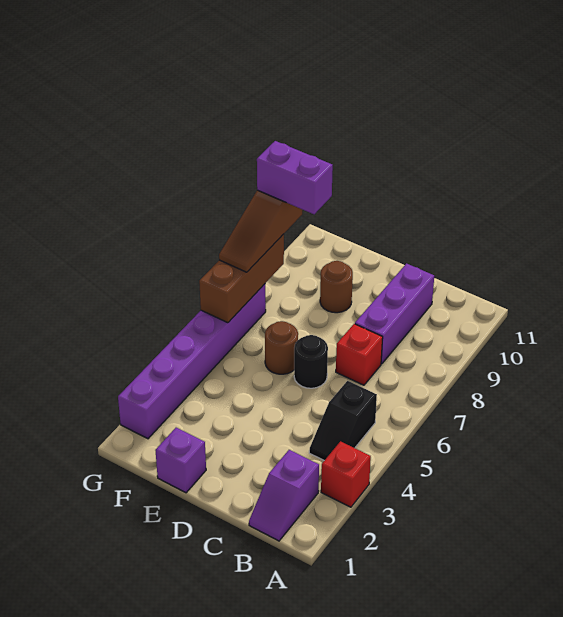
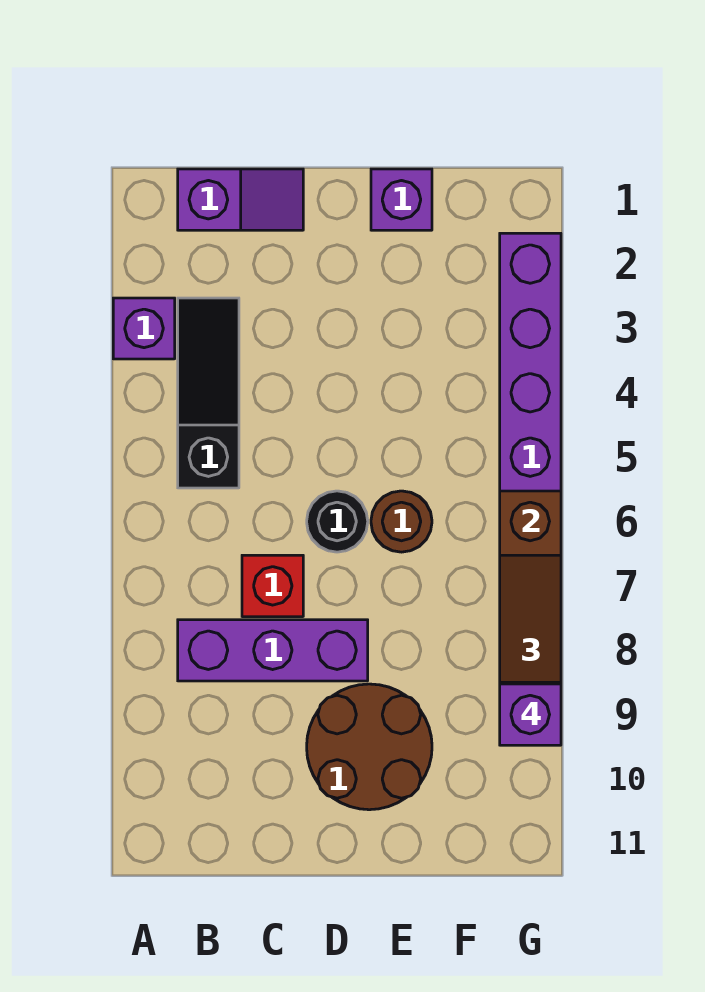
red brick A3 level 1 -> purple brick A3 level 1
purple slope B1:B2 level 1 top 2 -> purple slope B1:C1 level 1 top B
black slope B4:B5 level 1 top 5 -> black slope B3:B5 level 1 top 5
purple brick C8:C10 level 1 -> purple brick B8:D8 level 1
brown round brick E9 level 1 -> brown round brick D9:E10 level 1
purple brick F9:G9 level 4 -> purple brick G9 level 4

